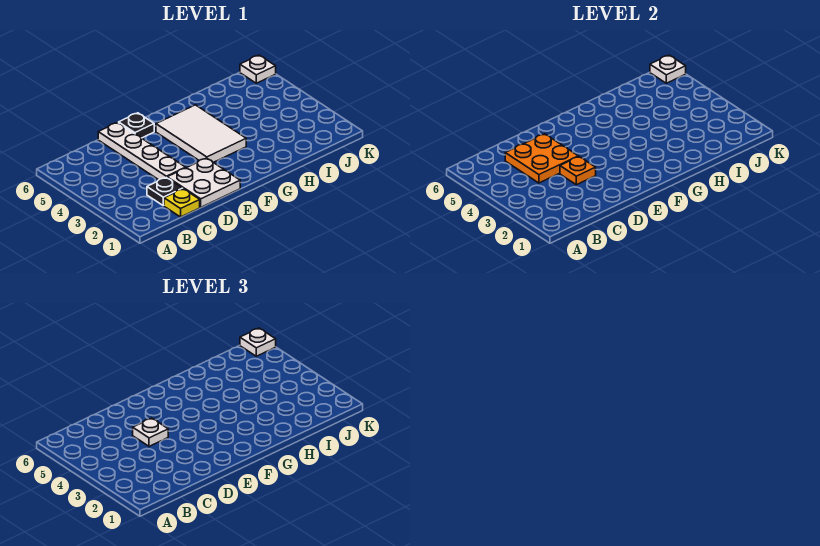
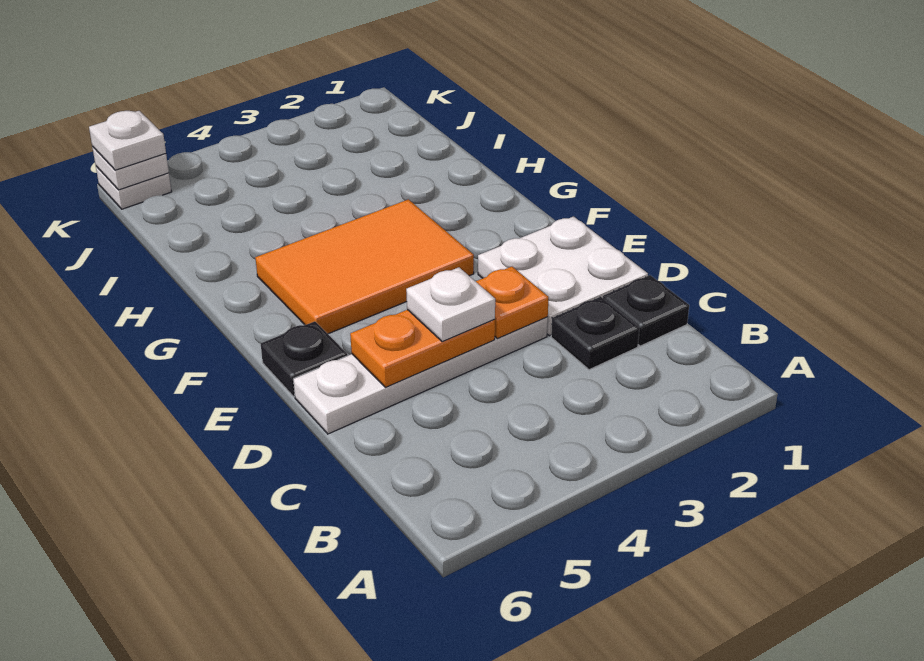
yellow plate C1 level 1 -> black plate C1 level 1
orange plate C4:D5 level 2 -> orange plate D4:D5 level 2
white tile F3:G5 level 1 -> orange tile F3:G5 level 1

